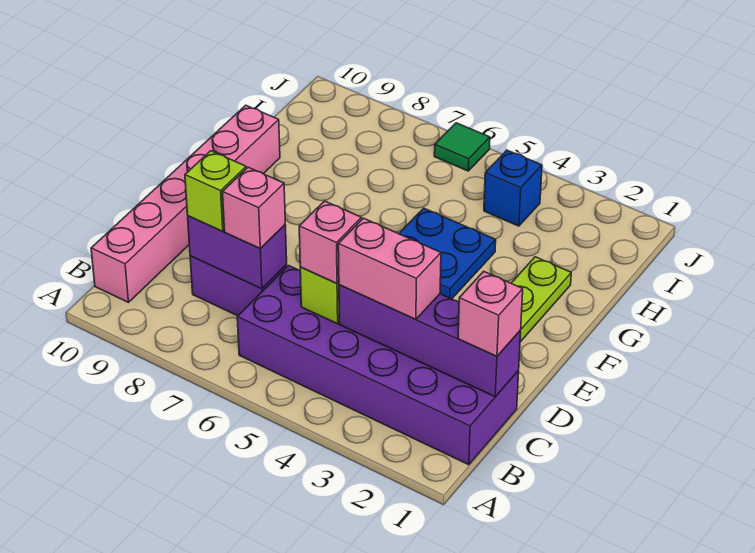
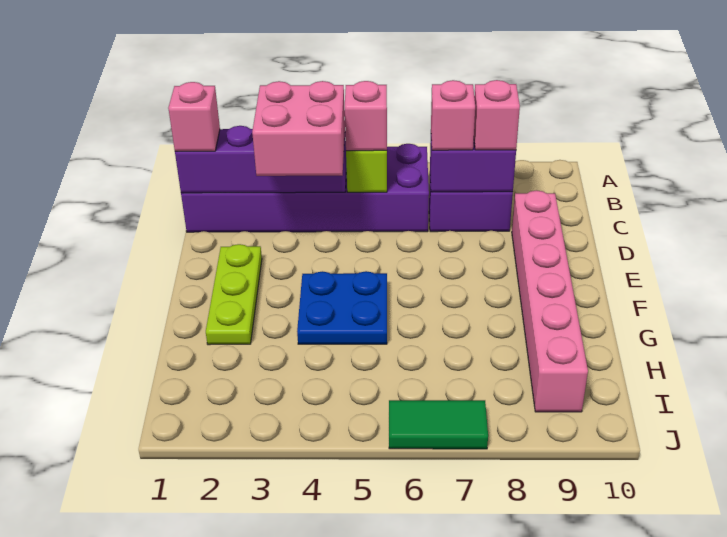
pink brick B10:G10 level 1 -> pink brick D9:I9 level 1
pink brick C3:C4 level 3 -> pink brick C3:D4 level 3
lime brick C8 level 3 -> pink brick C8 level 3
blue brick I4 level 1 -> none
green tile J6 level 1 -> green tile J6:J7 level 1

